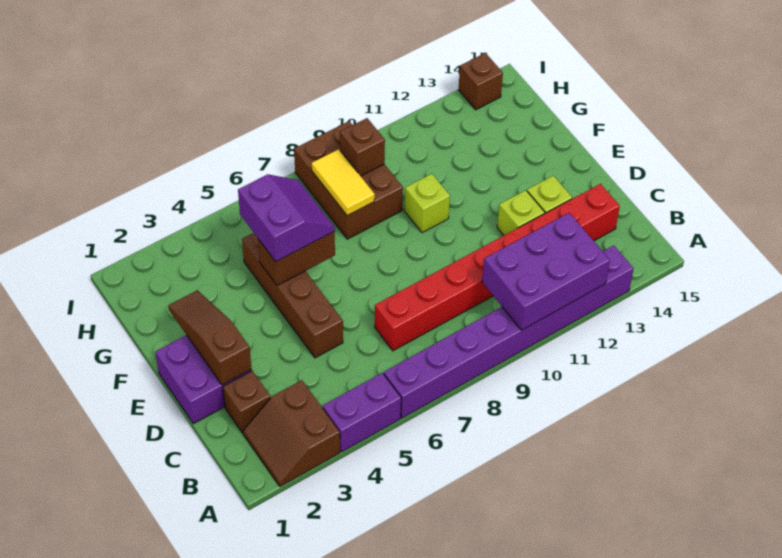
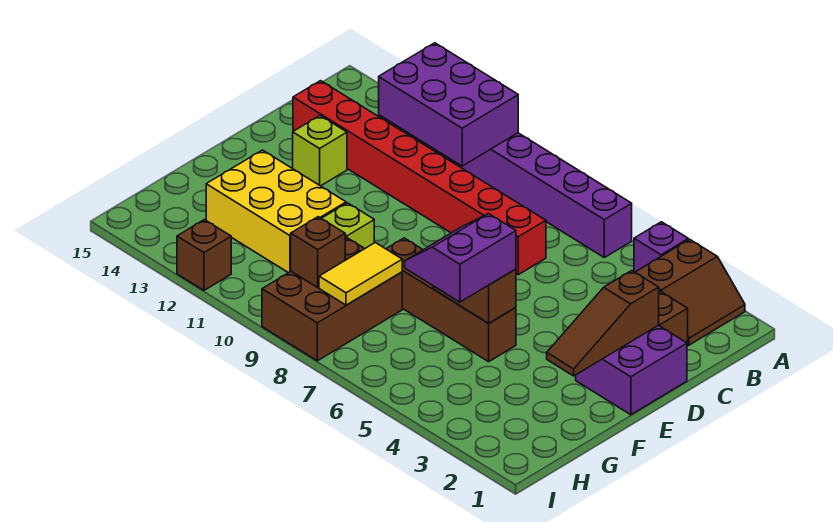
purple brick A4:A5 level 1 -> purple brick A4 level 1
brown brick D5:G5 level 1 -> brown brick F5:F8 level 1
lime brick D12 level 1 -> none
none -> yellow brick F11:G13 level 1
brown brick I14 level 1 -> brown brick I12 level 1

